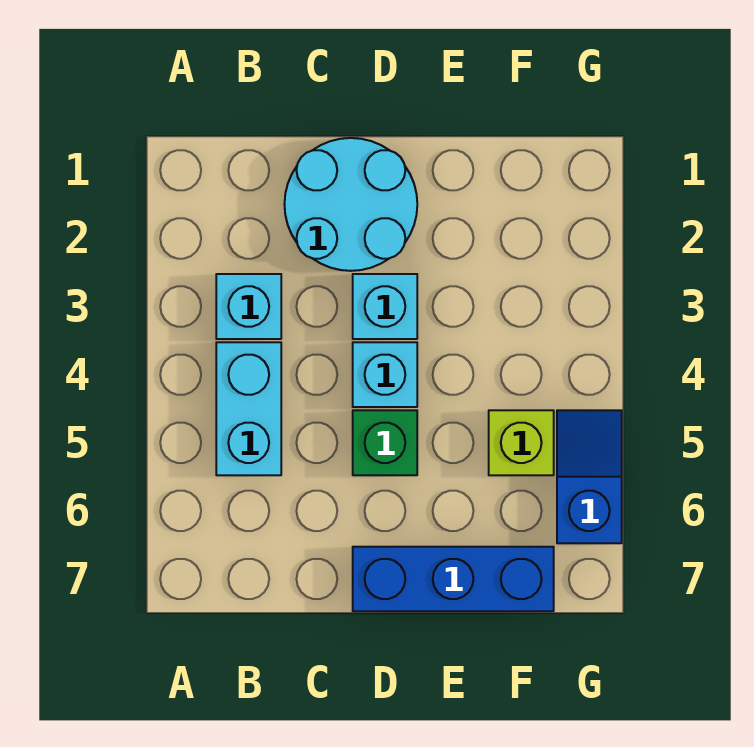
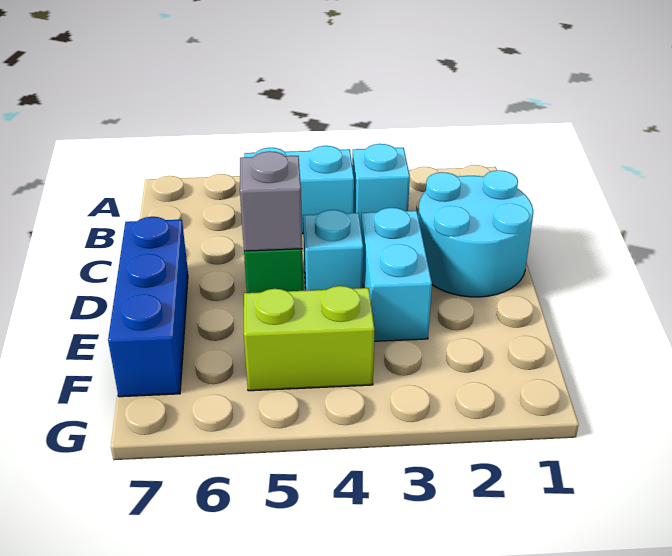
cyan brick D3 level 1 -> cyan brick D3:E3 level 1
none -> grey brick D5 level 2
lime brick F5 level 1 -> lime brick F4:F5 level 1
blue slope G5:G6 level 1 top 6 -> none

